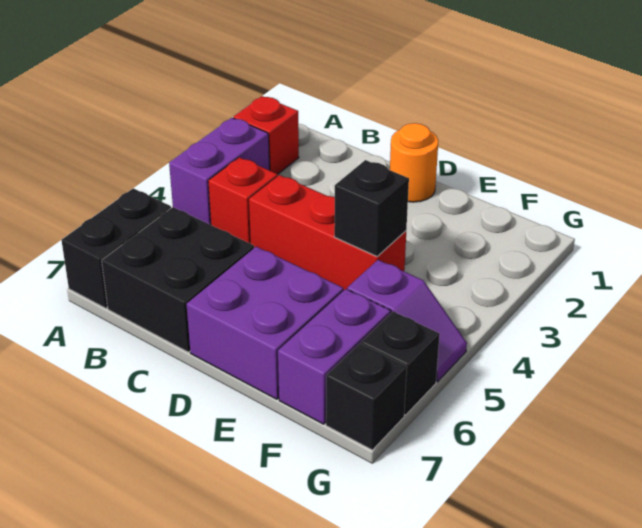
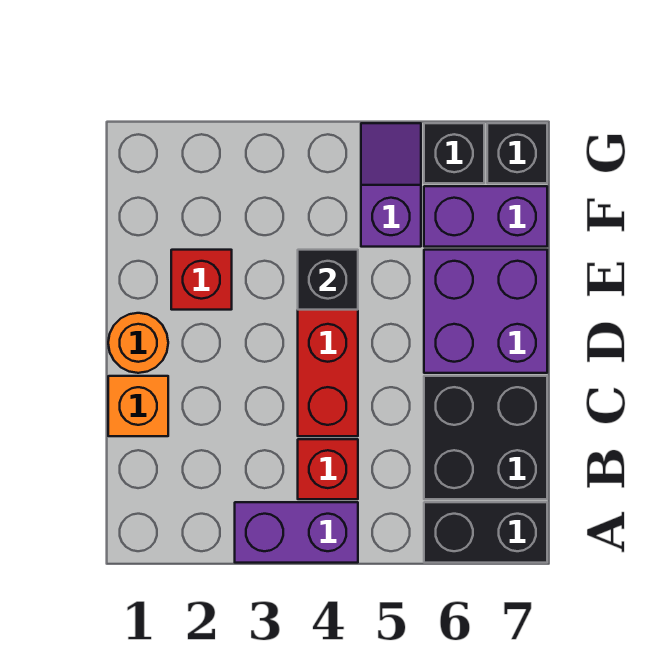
red brick A2 level 1 -> red brick E2 level 1
none -> orange brick C1 level 1

